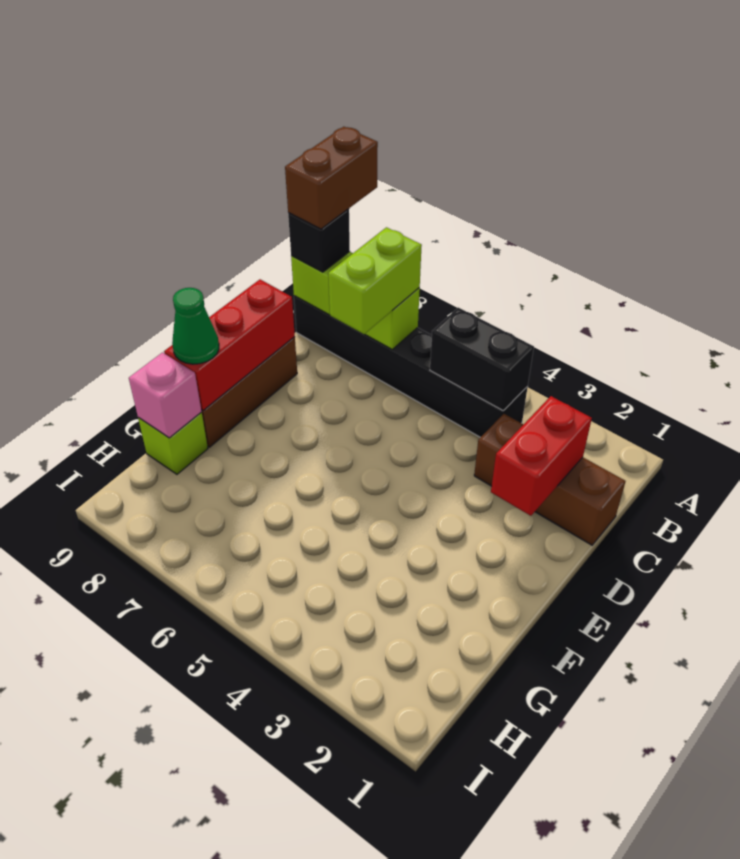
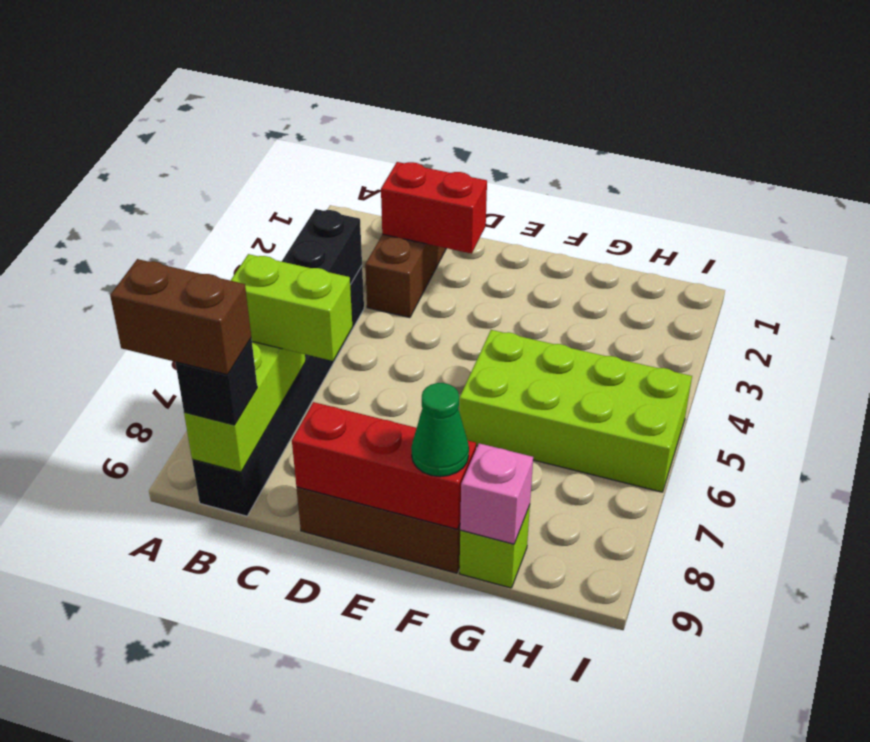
none -> lime brick F5:I6 level 1

